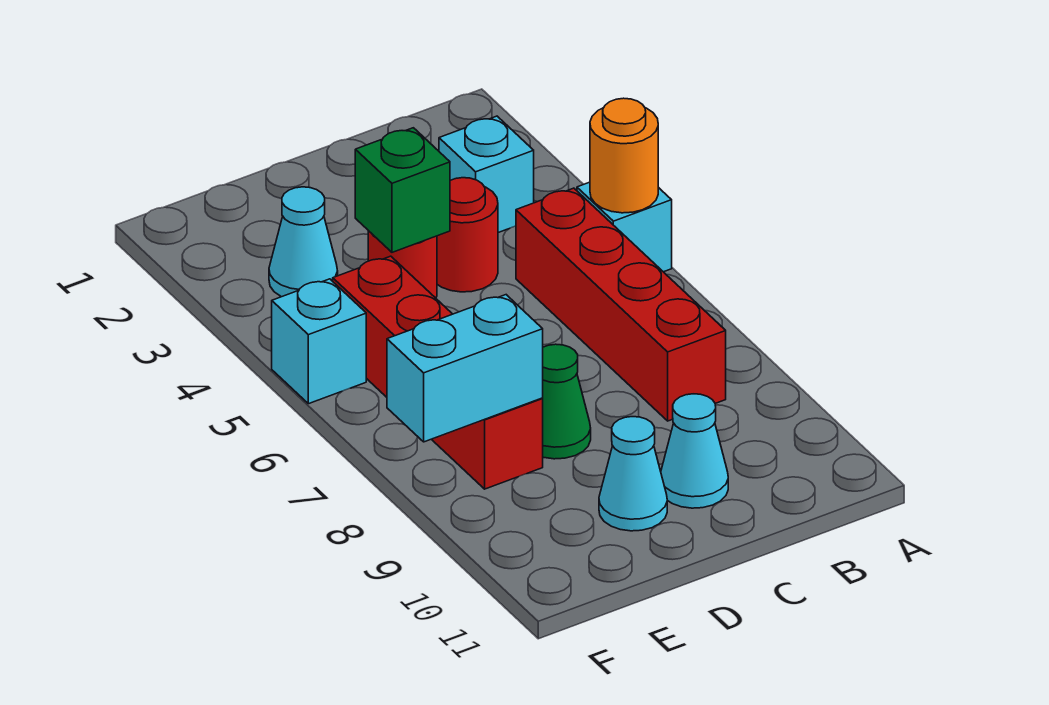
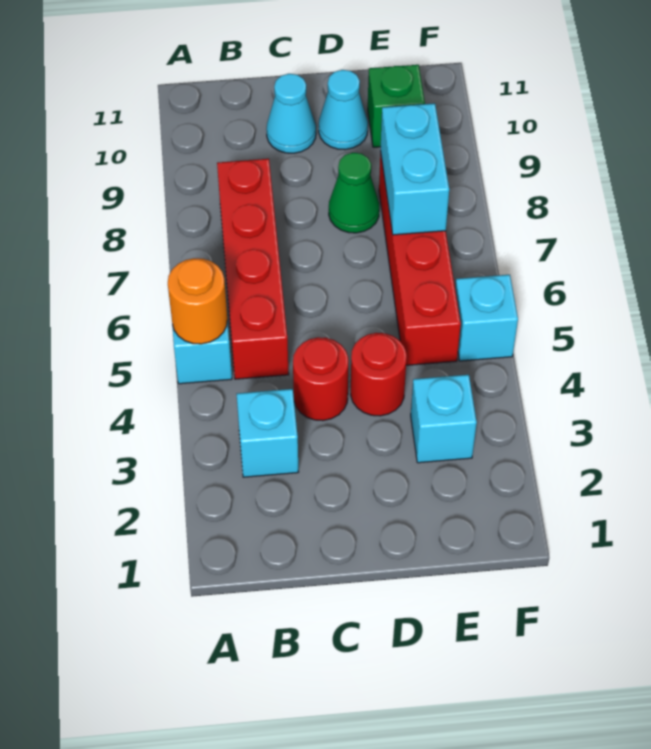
green brick D4 level 2 -> green brick E10 level 1
cyan cone E3 level 1 -> cyan brick E3 level 1
cyan brick E8:F8 level 2 -> cyan brick E7:E8 level 2

